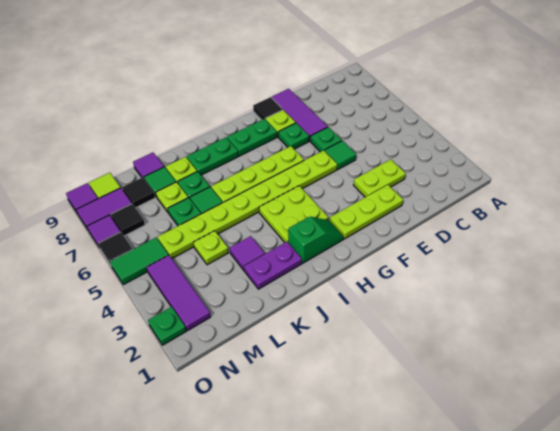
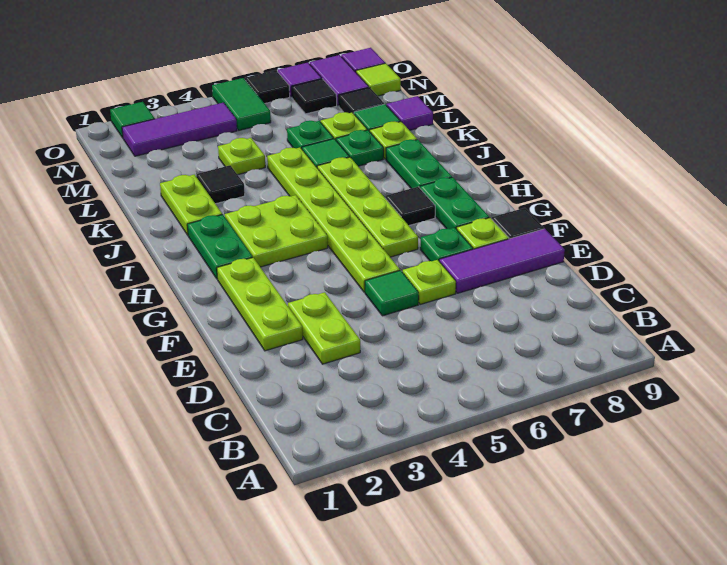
green plate E6 level 1 -> lime plate E6 level 1
lime plate F5:M5 level 1 -> lime plate F5:K5 level 1
green slope H2:I2 level 1 top I -> green plate H2:I2 level 1
none -> black tile H7 level 1
purple plate J2:K2 level 1 -> lime plate J2:K2 level 1
purple tile K3 level 1 -> black tile K3 level 1
green plate O2 level 1 -> green tile O2 level 1

